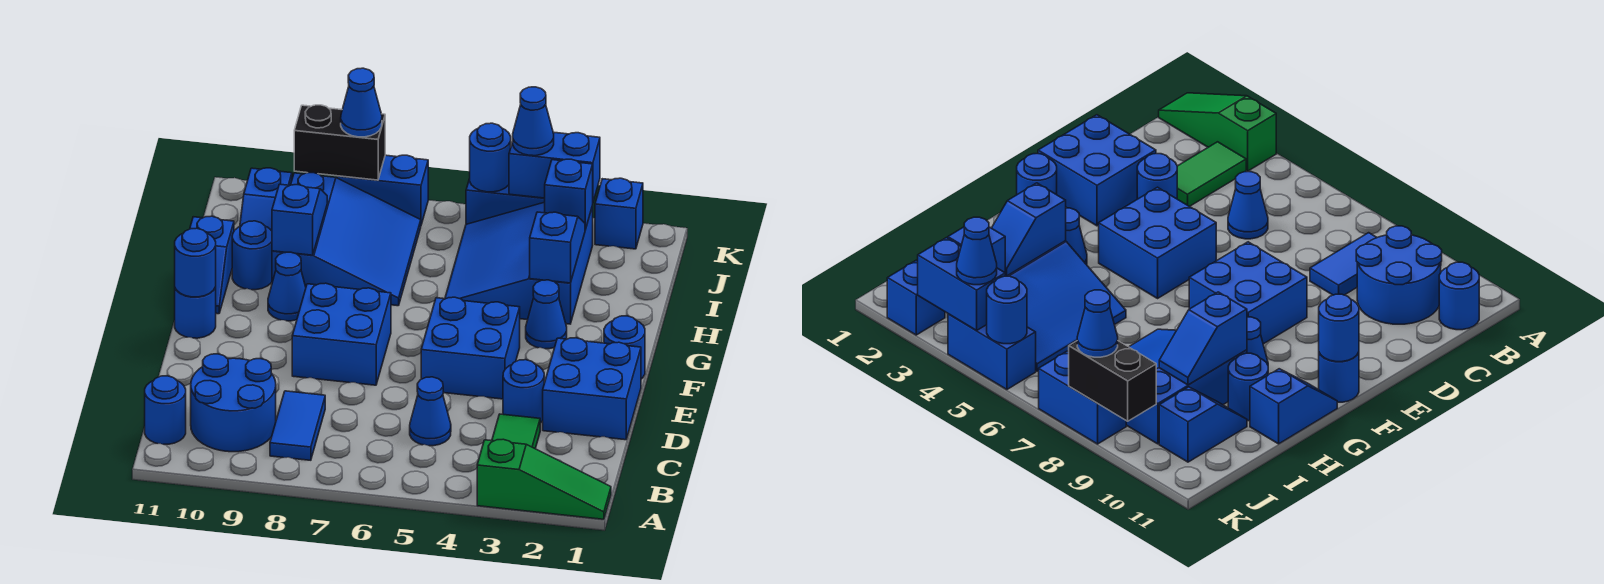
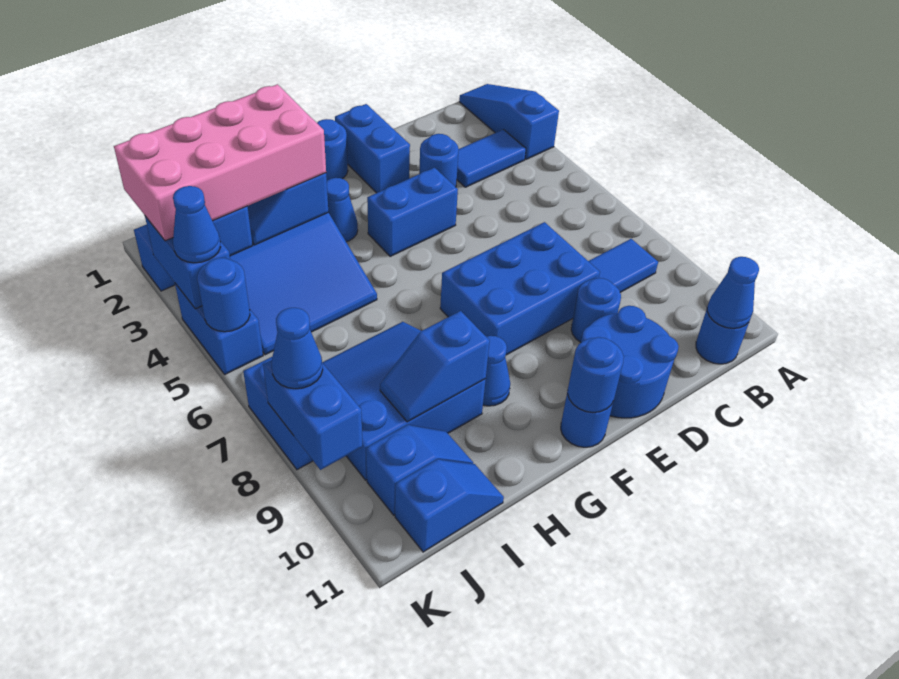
green slope A1:A3 level 1 top 3 -> blue slope A1:A3 level 1 top 3
green tile B3:C3 level 1 -> blue tile B3:C3 level 1
blue round brick B9:C10 level 1 -> blue round brick D10:E11 level 1
blue cone C5 level 1 -> blue cone B11 level 2
blue brick D1:E2 level 1 -> blue brick E1:E2 level 1
blue brick E4:F5 level 1 -> blue brick E4:F4 level 1
blue brick E7:F8 level 1 -> blue brick D7:F8 level 1
blue slope G11:H11 level 1 top H -> blue slope I11:J11 level 1 top J
none -> pink brick H2:K3 level 3
blue round brick H10 level 1 -> blue round brick D9 level 1
black brick K8:K9 level 2 -> blue brick K8:K9 level 2

